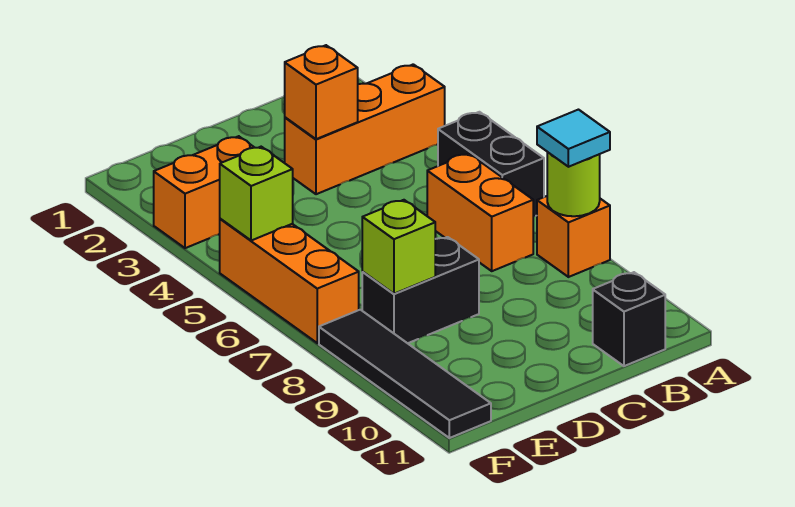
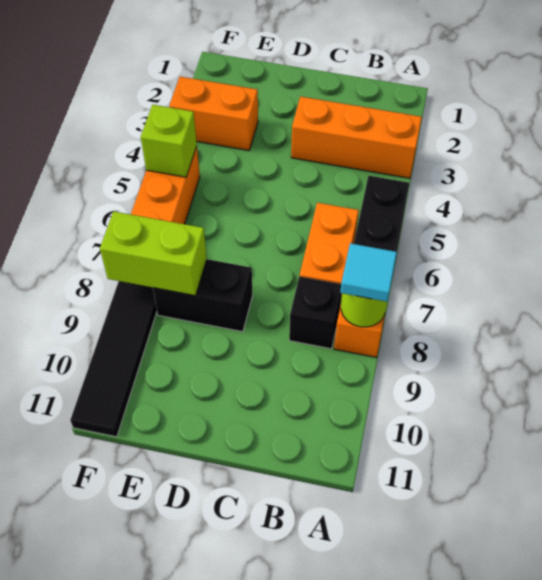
black brick B11 level 1 -> black brick B8 level 1
orange brick C3 level 2 -> none
lime brick E8 level 2 -> lime brick E8:F8 level 2

